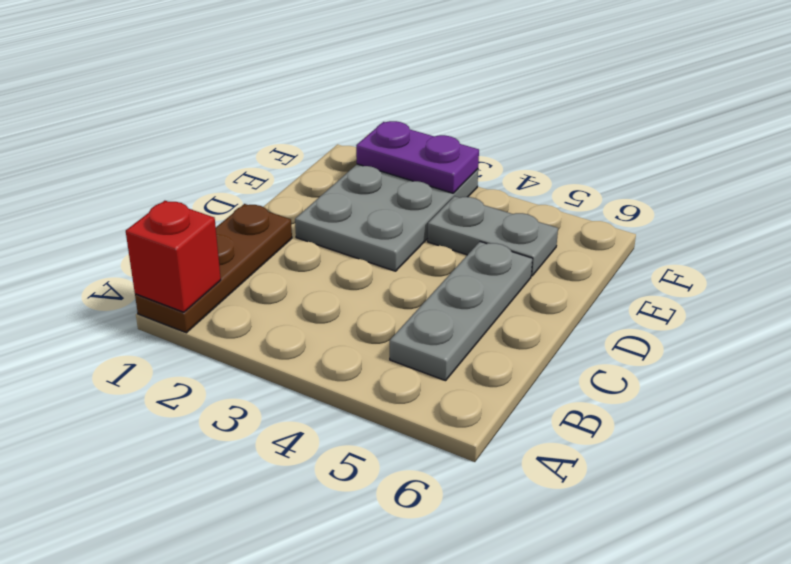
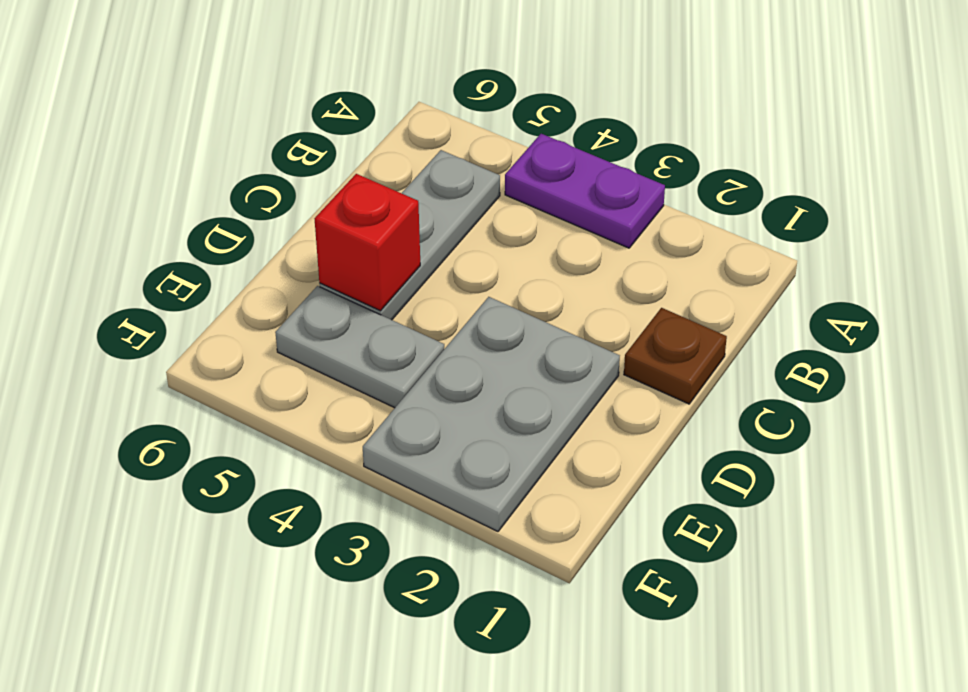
brown plate A1:C1 level 1 -> brown plate C1 level 1
red brick A1 level 2 -> red brick D5 level 2
purple plate F2:F3 level 2 -> purple plate A3:A4 level 1

